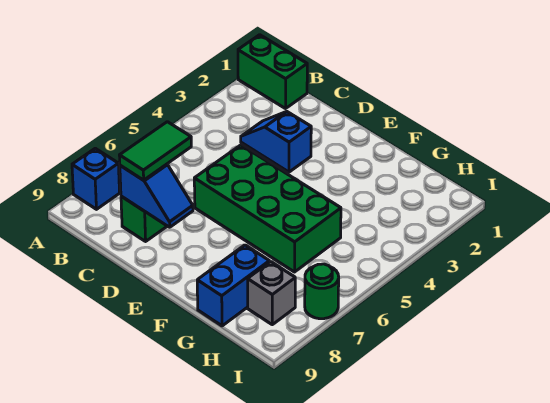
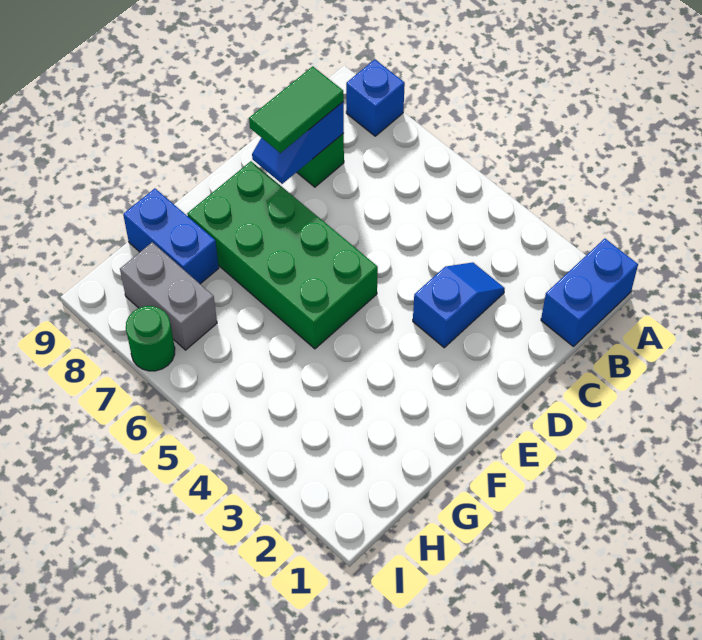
green brick A1:B1 level 1 -> blue brick A1:B1 level 1
green tile C7:C8 level 3 -> green tile C8:D8 level 3
green brick D5:G6 level 1 -> green brick E5:F8 level 1
grey brick H8 level 1 -> grey brick H7:H8 level 1

